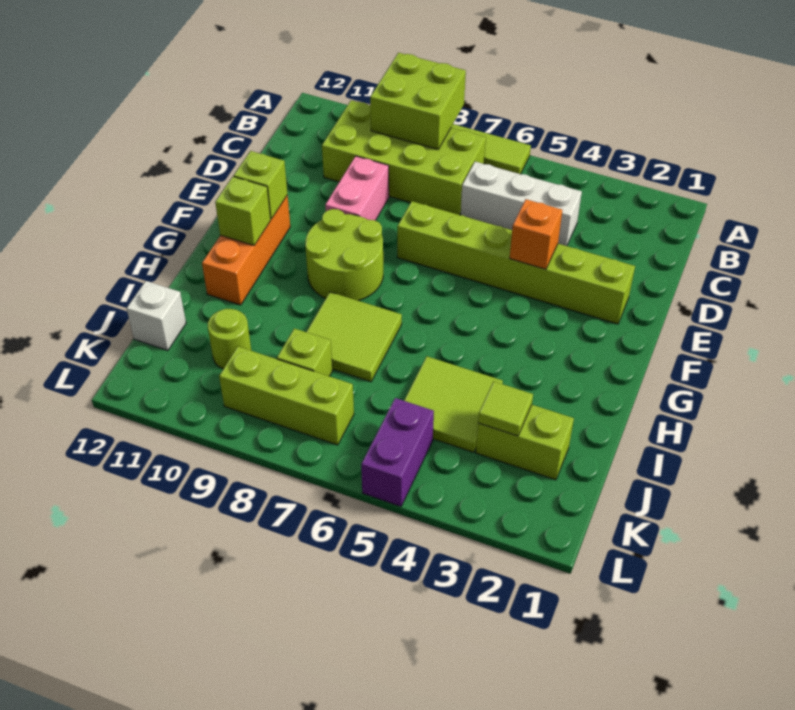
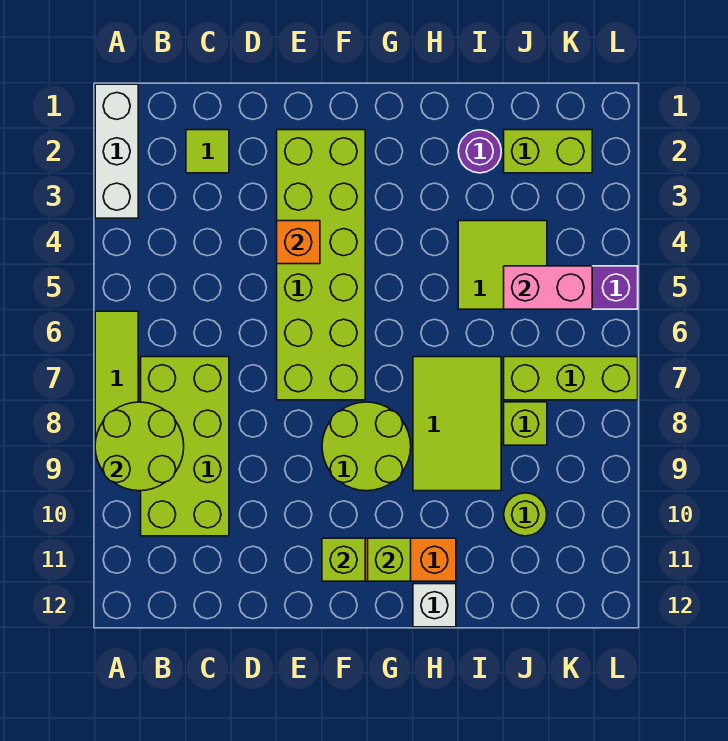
lime brick A8:B9 level 2 -> lime round brick A8:B9 level 2
white brick C4:C6 level 1 -> white brick A1:A3 level 1
pink brick D9:E9 level 1 -> pink brick J5:K5 level 2
lime brick E2:E7 level 1 -> lime brick E2:F7 level 1
lime tile H7:I8 level 1 -> lime tile H7:I9 level 1
none -> purple round brick I2 level 1
lime brick J2:J3 level 1 -> lime brick J2:K2 level 1
lime tile J3 level 2 -> lime tile C2 level 1
white brick J12 level 1 -> white brick H12 level 1
lime brick K7:K9 level 1 -> lime brick J7:L7 level 1

